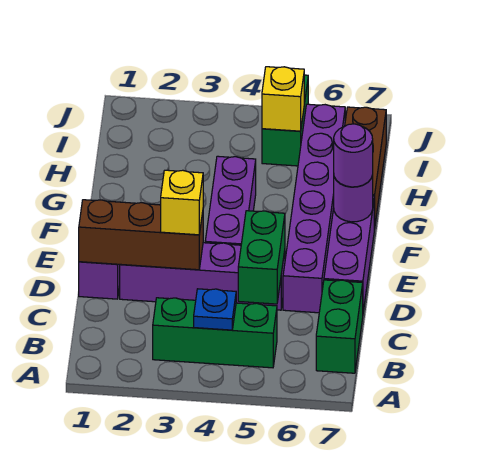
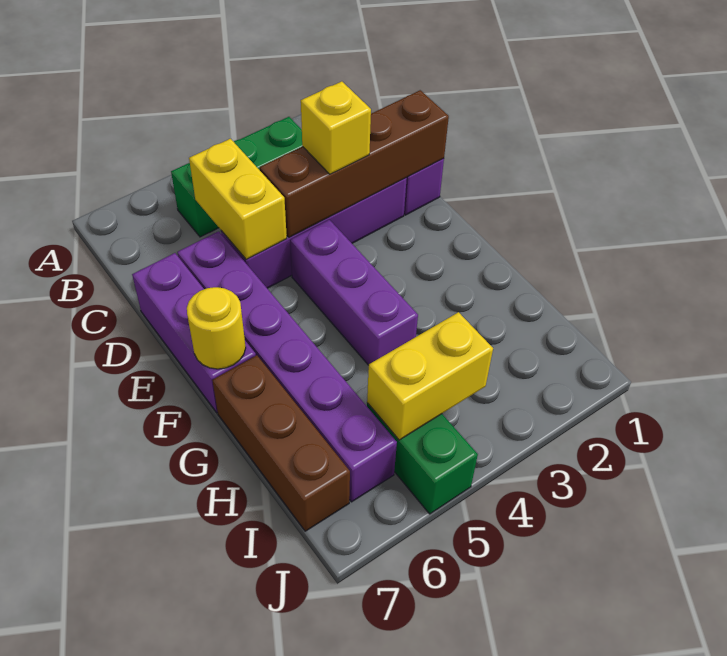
blue plate B4 level 2 -> none
green brick B7:C7 level 1 -> none
green brick C5:D5 level 2 -> yellow brick C5:D5 level 2
brown brick D1:D3 level 2 -> brown brick D1:D4 level 2
purple round brick F7 level 2 -> yellow round brick F7 level 2
purple round brick F7 level 3 -> none
yellow brick I5 level 2 -> yellow brick I4:I5 level 2

